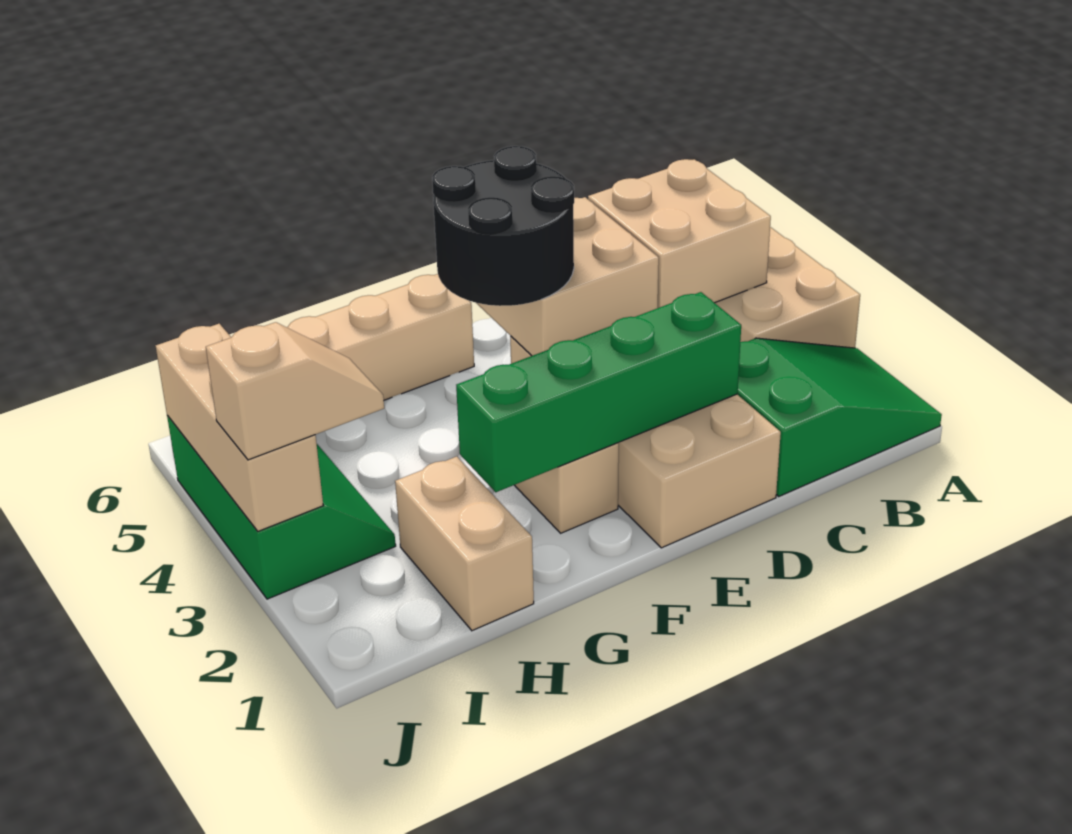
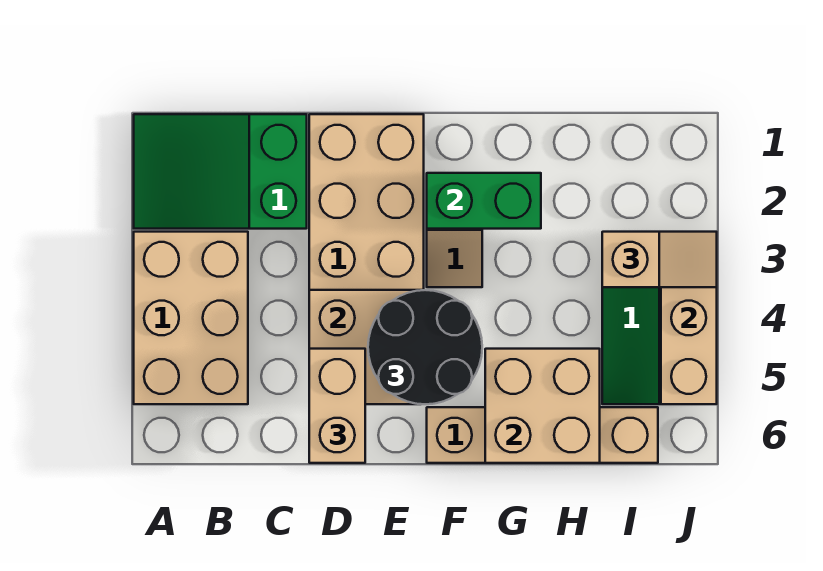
tan brick B4:C5 level 2 -> tan brick G5:H6 level 2
green brick D2:G2 level 2 -> green brick F2:G2 level 2
tan brick H1:H2 level 1 -> tan brick D5:D6 level 3
tan slope I3:J3 level 3 top J -> tan slope I3:J3 level 3 top I

